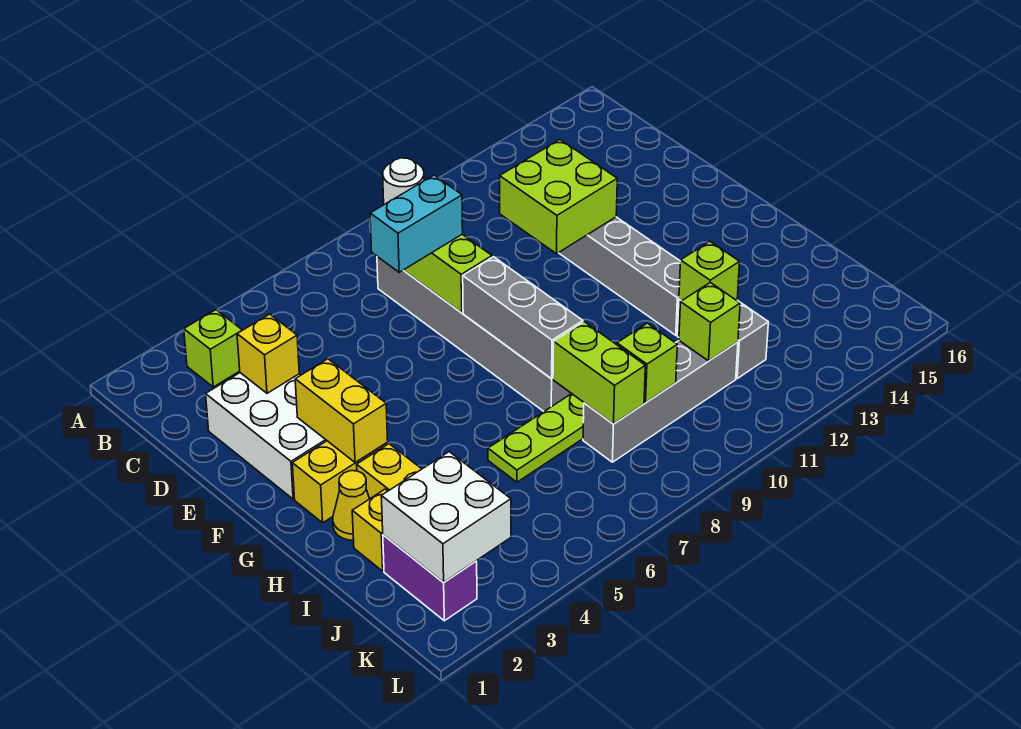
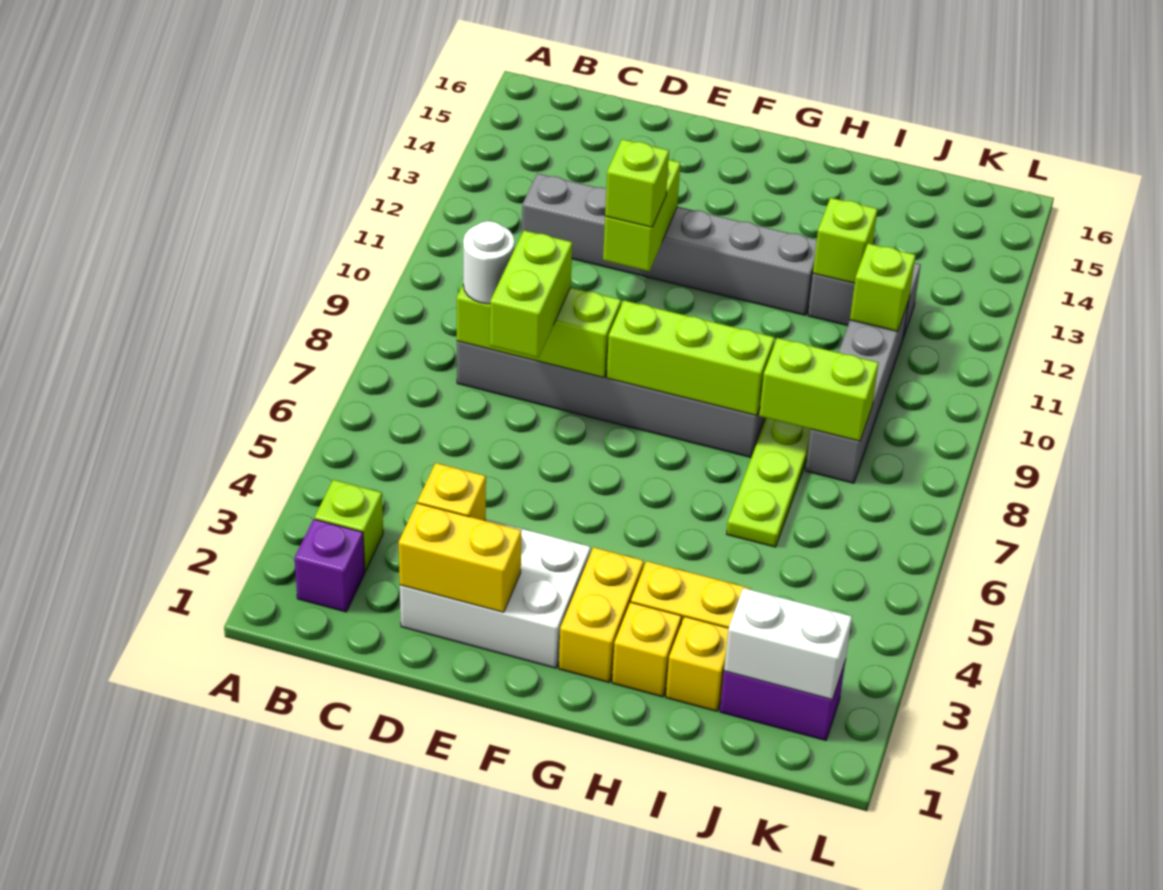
none -> purple brick B2 level 1
cyan brick D7:D8 level 3 -> lime brick D7:D8 level 3
lime brick D11:E12 level 2 -> lime brick E11:E12 level 2
yellow brick F3:G3 level 2 -> yellow brick D2:E2 level 2
grey brick F8:H8 level 2 -> lime brick F8:H8 level 2
yellow cone H2 level 1 -> yellow brick H2 level 1
white brick J2:K3 level 2 -> white brick J2:K2 level 2
lime brick J9 level 2 -> lime brick E11 level 3

